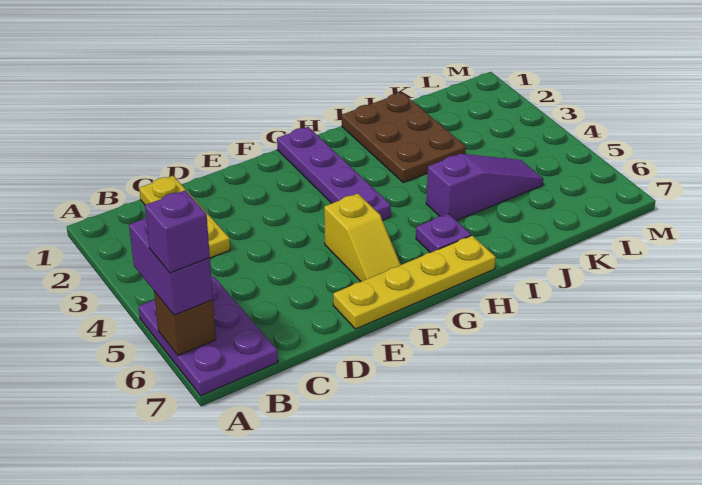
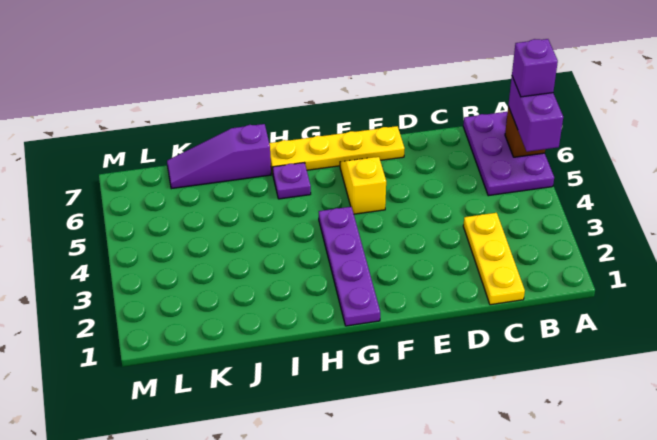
brown plate I1:J3 level 1 -> none
purple slope I5:K5 level 1 top I -> purple slope I7:K7 level 1 top I

